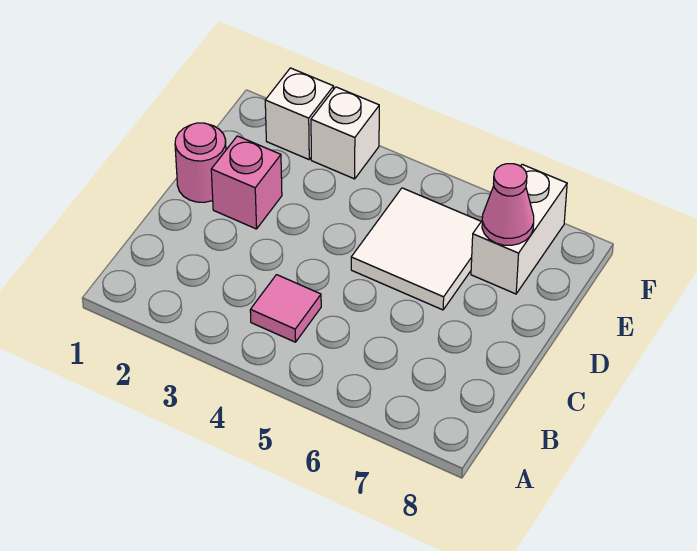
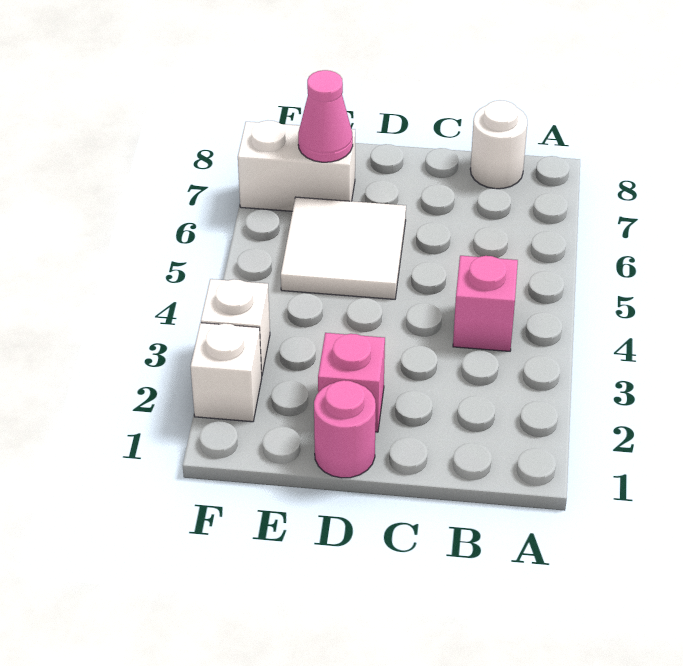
pink tile B4 level 1 -> pink brick B4 level 1
none -> white round brick B8 level 1

